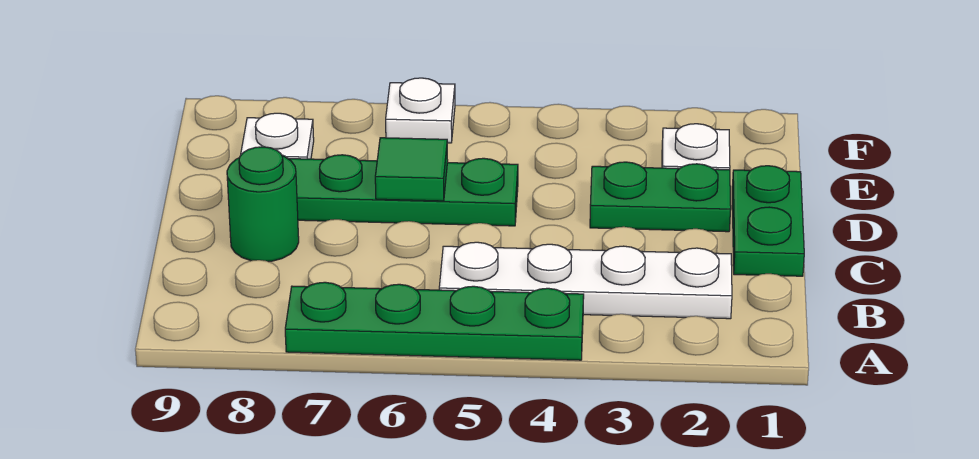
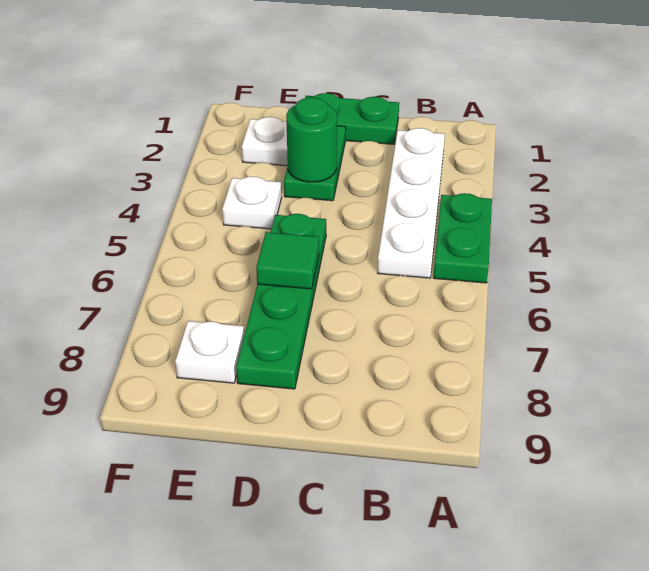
green plate A4:A7 level 1 -> green plate A4:A5 level 1
green round brick C8 level 1 -> green round brick D3 level 2
white plate F6 level 1 -> white plate E4 level 1

